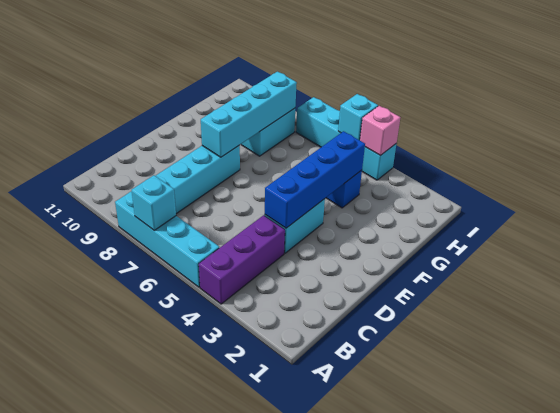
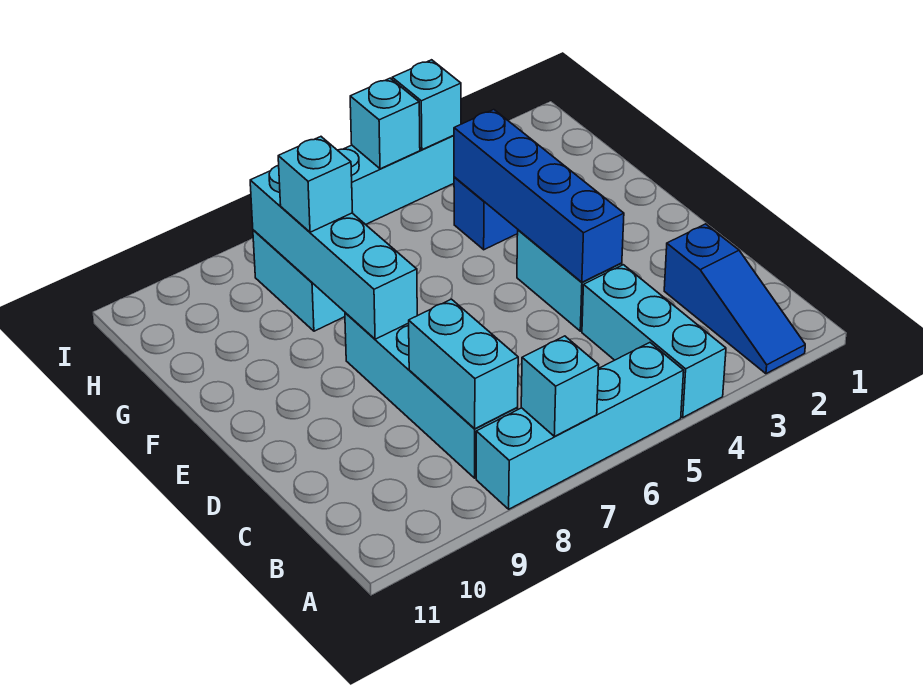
none -> blue slope A2:C2 level 1 top C
purple brick A4:C4 level 1 -> cyan brick A4:C4 level 1
none -> cyan brick B8:C8 level 2
none -> cyan brick G8 level 3
pink brick I4 level 2 -> cyan brick I4 level 2

